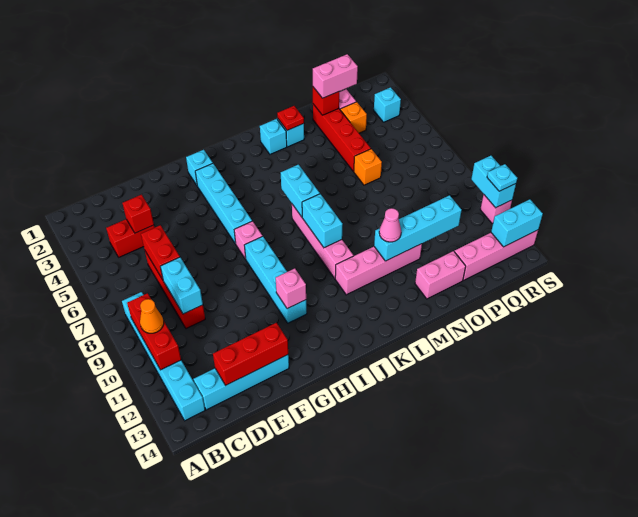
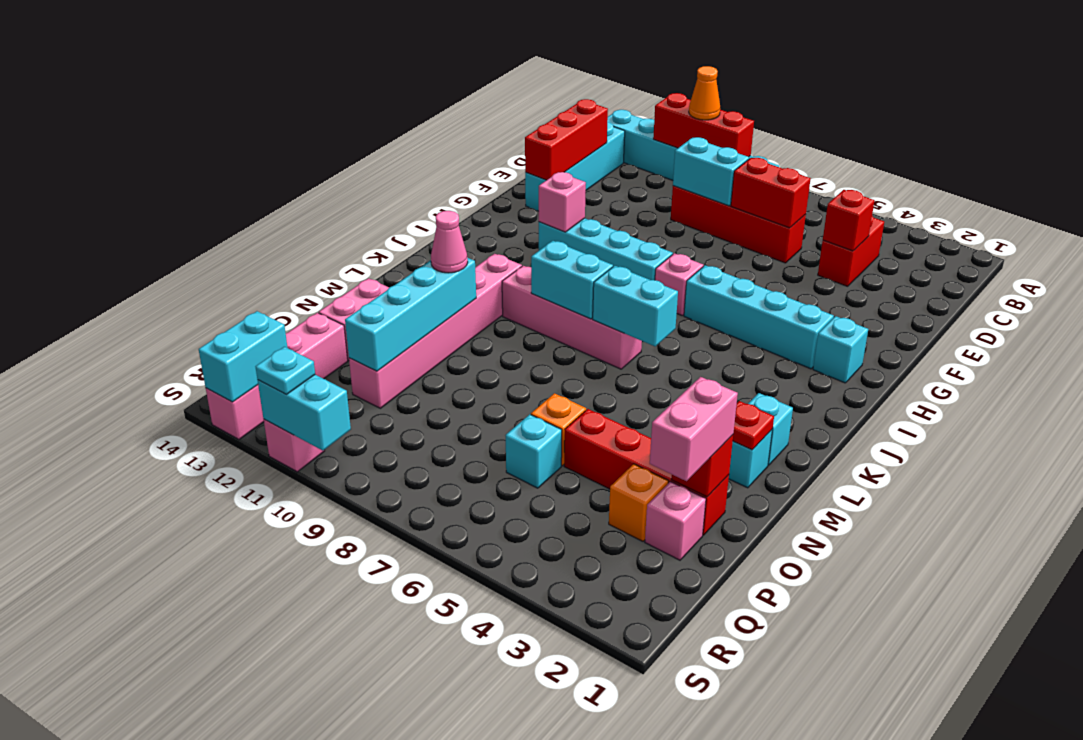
pink brick K11:N11 level 1 -> pink brick K11:P11 level 1
cyan brick R3 level 1 -> cyan brick P6 level 1

